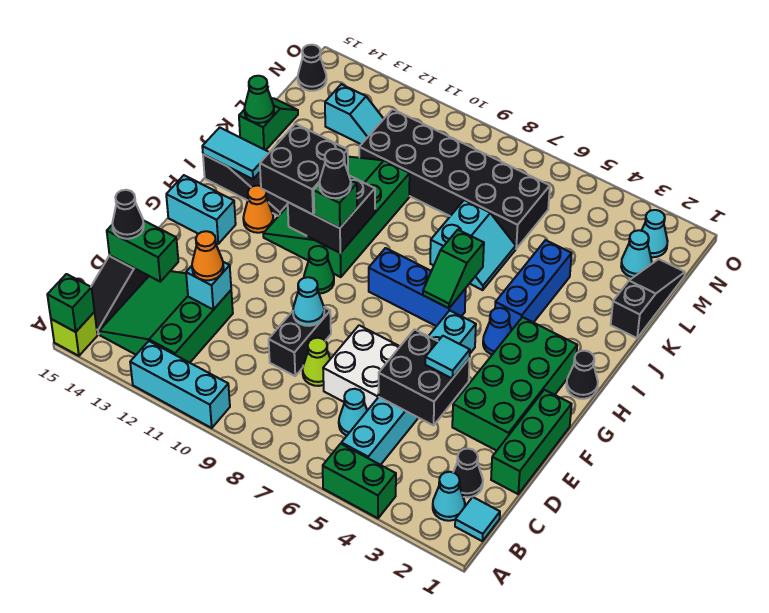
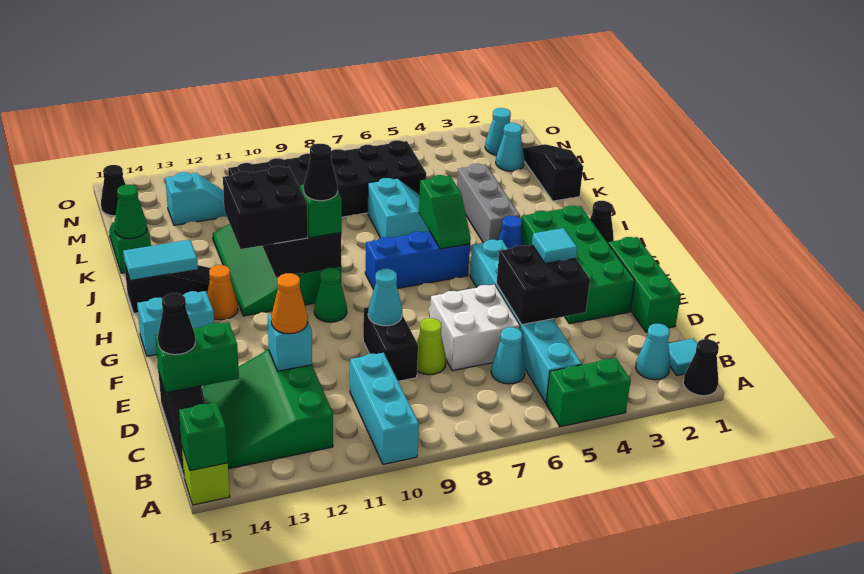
cyan brick A10:A12 level 1 -> cyan brick A10:C10 level 1
black cone C2 level 1 -> black cone A1 level 1
blue brick I4:K4 level 1 -> grey brick I4:K4 level 1

